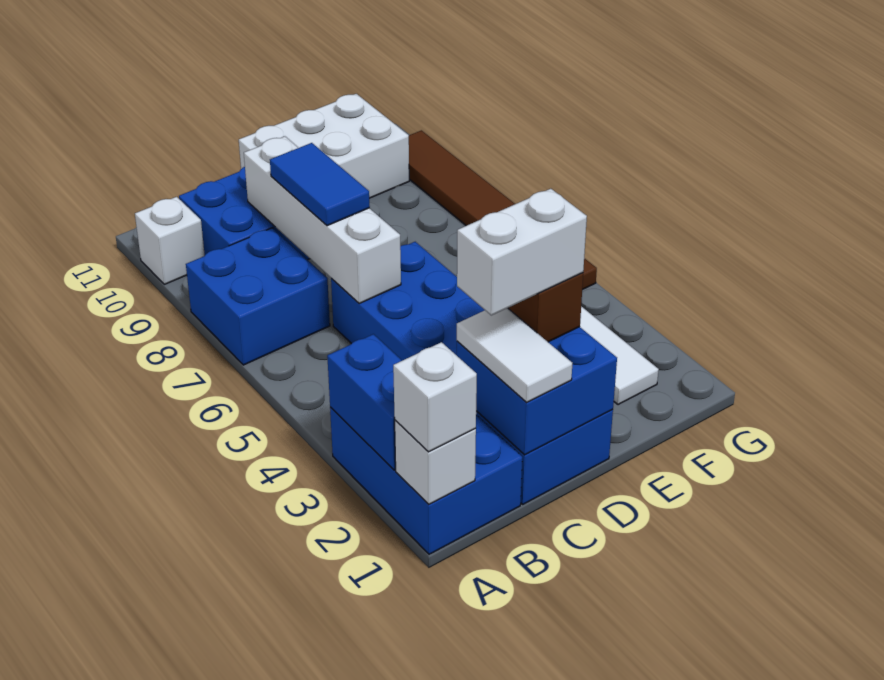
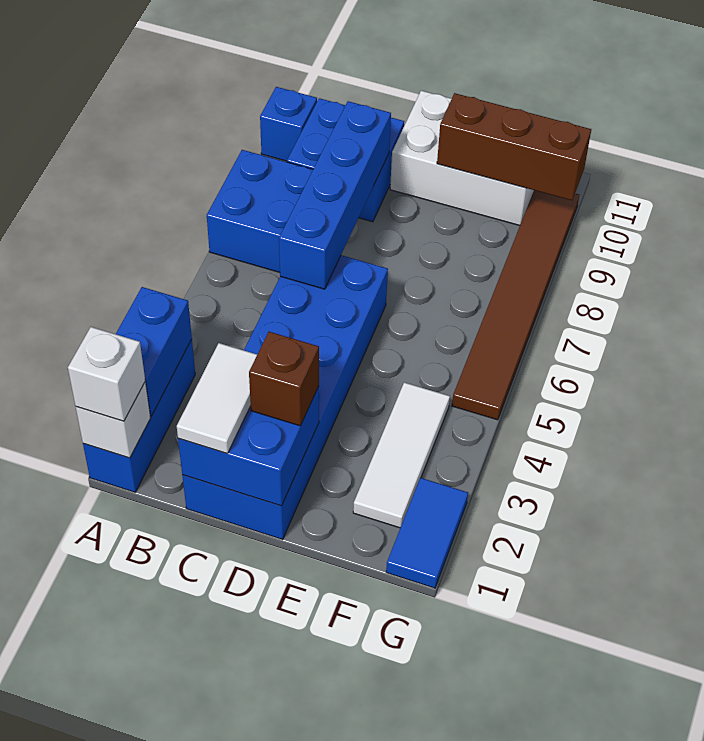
blue brick A1:B3 level 1 -> blue brick A1:A3 level 1
white brick A10 level 1 -> blue brick A10 level 1
white brick C2:D2 level 4 -> none
white brick C6:C9 level 2 -> blue brick C6:C9 level 2
blue tile C7:C8 level 3 -> blue tile G1:G2 level 1
none -> brown brick E10:G10 level 2

